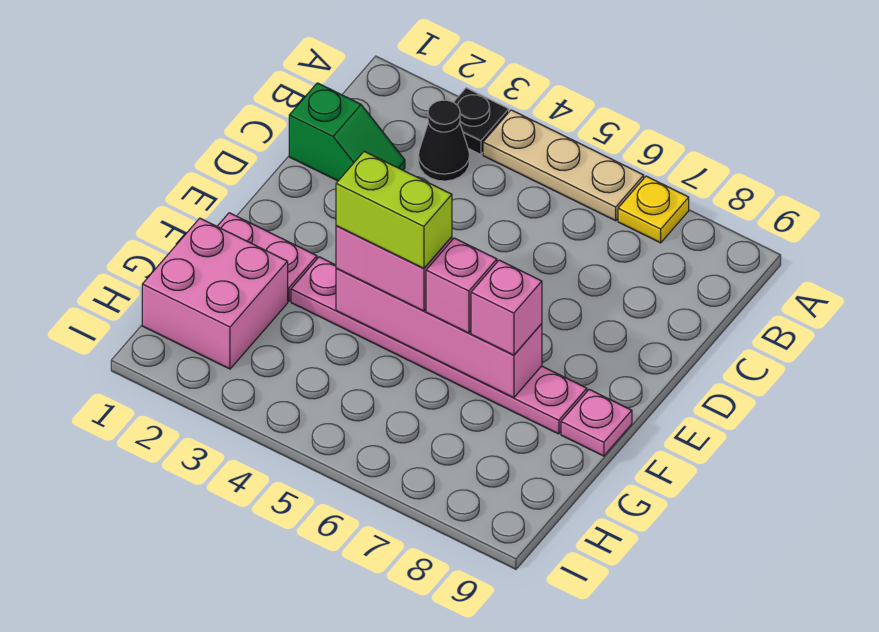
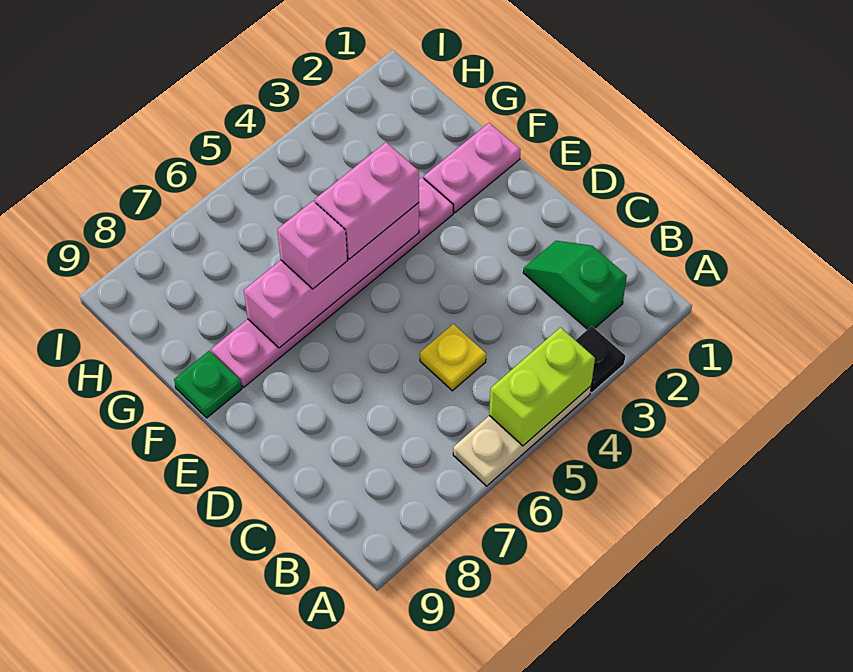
yellow plate A7 level 1 -> yellow plate C5 level 1
black cone B3 level 1 -> none
green slope C1:C2 level 1 top 1 -> green slope B2:C2 level 1 top B
lime brick F4:F5 level 4 -> lime brick A4:A5 level 2
pink brick F7 level 3 -> none
pink plate F9 level 1 -> green plate F9 level 1
pink brick G1:H2 level 1 -> none

